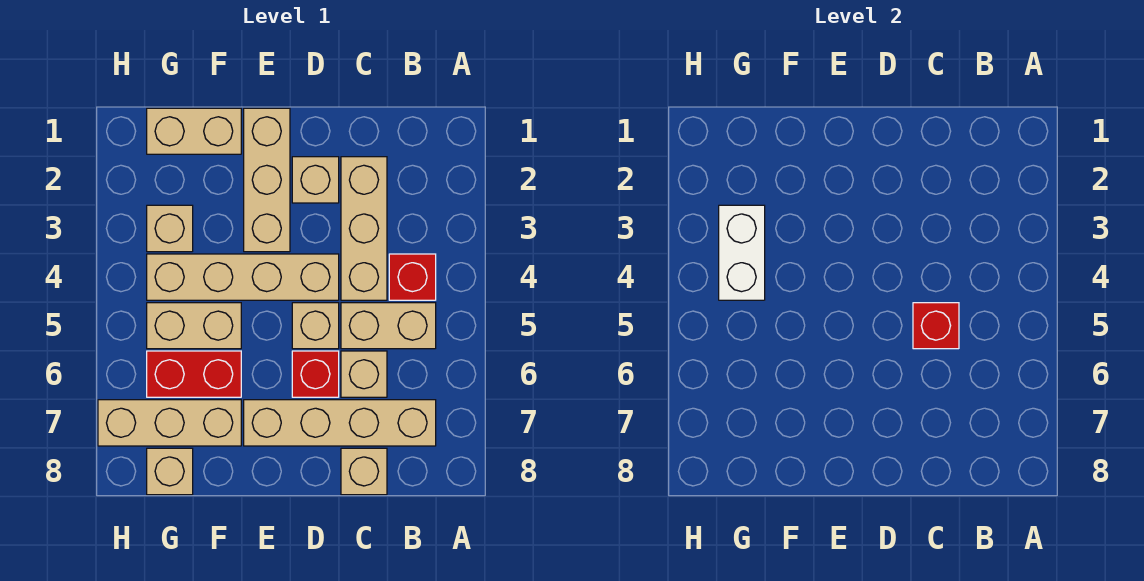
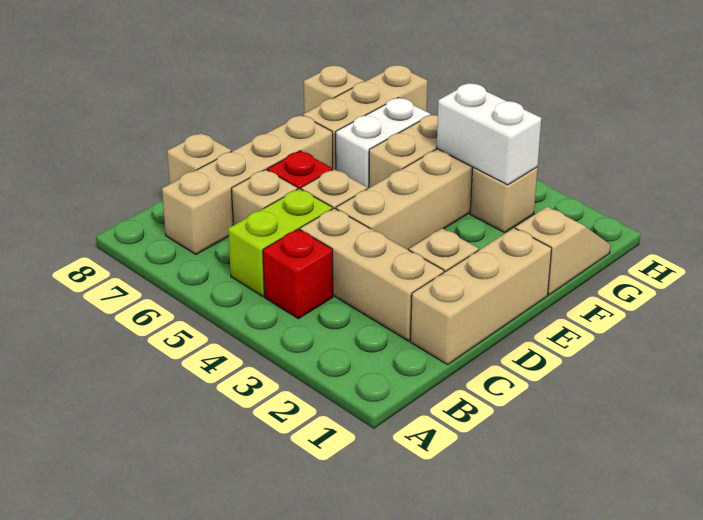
tan brick B5:C5 level 1 -> lime brick B5:C5 level 1
red brick C5 level 2 -> none
tan brick E1:E3 level 1 -> tan brick C1:E1 level 1
tan brick F1:G1 level 1 -> tan slope F1:G1 level 1 top F
red brick F6:G6 level 1 -> white brick F6:G6 level 1

